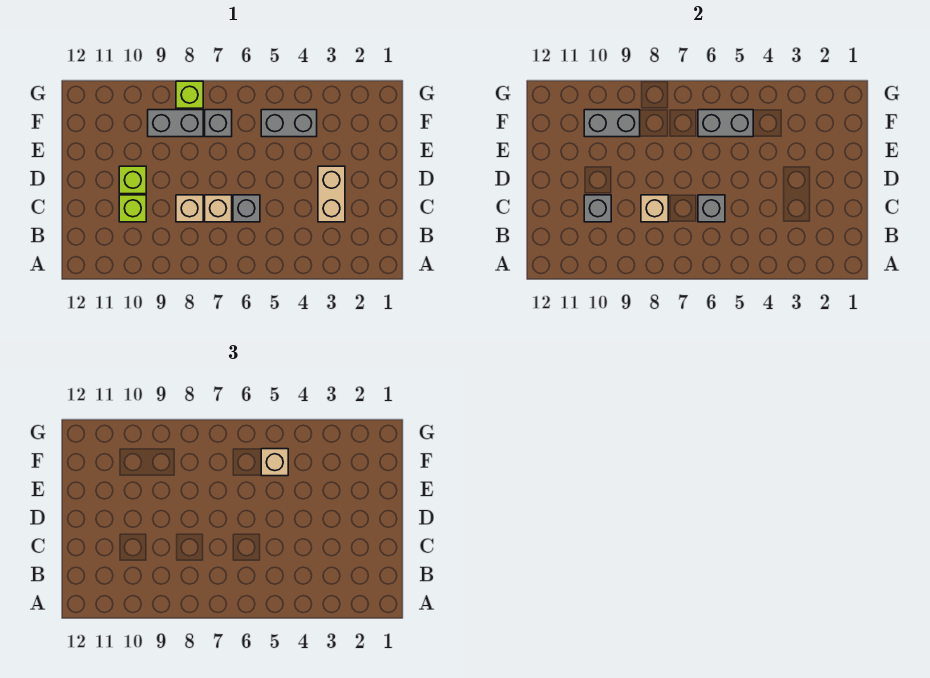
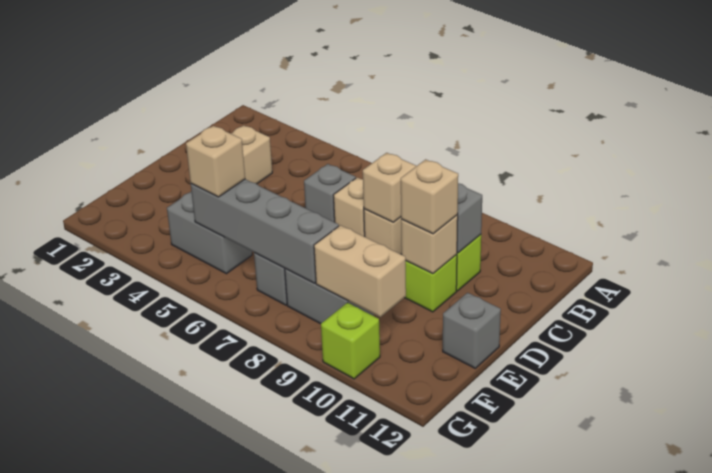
grey brick C6 level 2 -> grey brick E12 level 1
none -> tan brick D10 level 2
none -> tan brick D10 level 3
grey brick F5:F6 level 2 -> grey brick F5:F8 level 2
grey brick F9:F10 level 2 -> tan brick F9:F10 level 2
lime brick G8 level 1 -> lime brick G10 level 1

